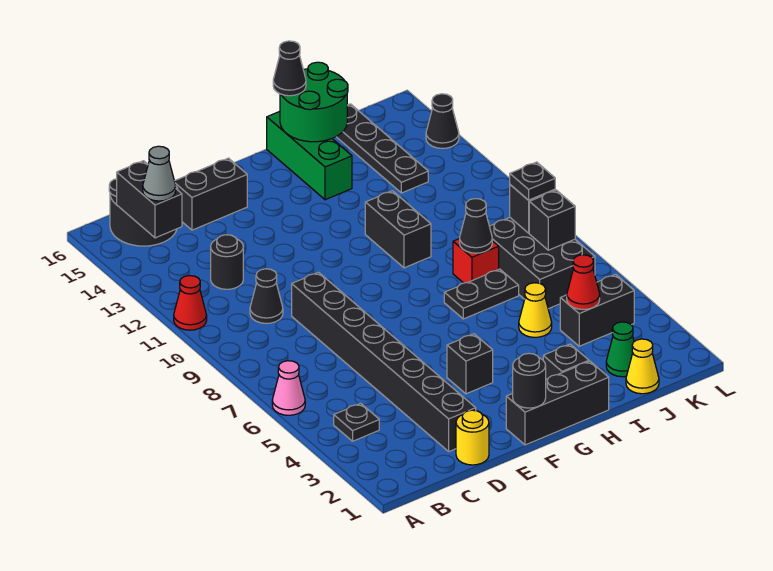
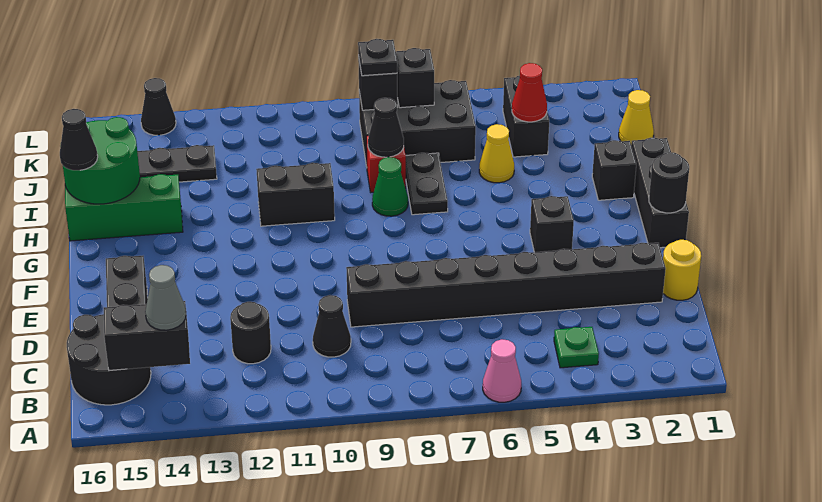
red cone A11 level 1 -> none
black plate B4 level 1 -> green plate B4 level 1
green cone J2 level 1 -> green cone H8 level 1

